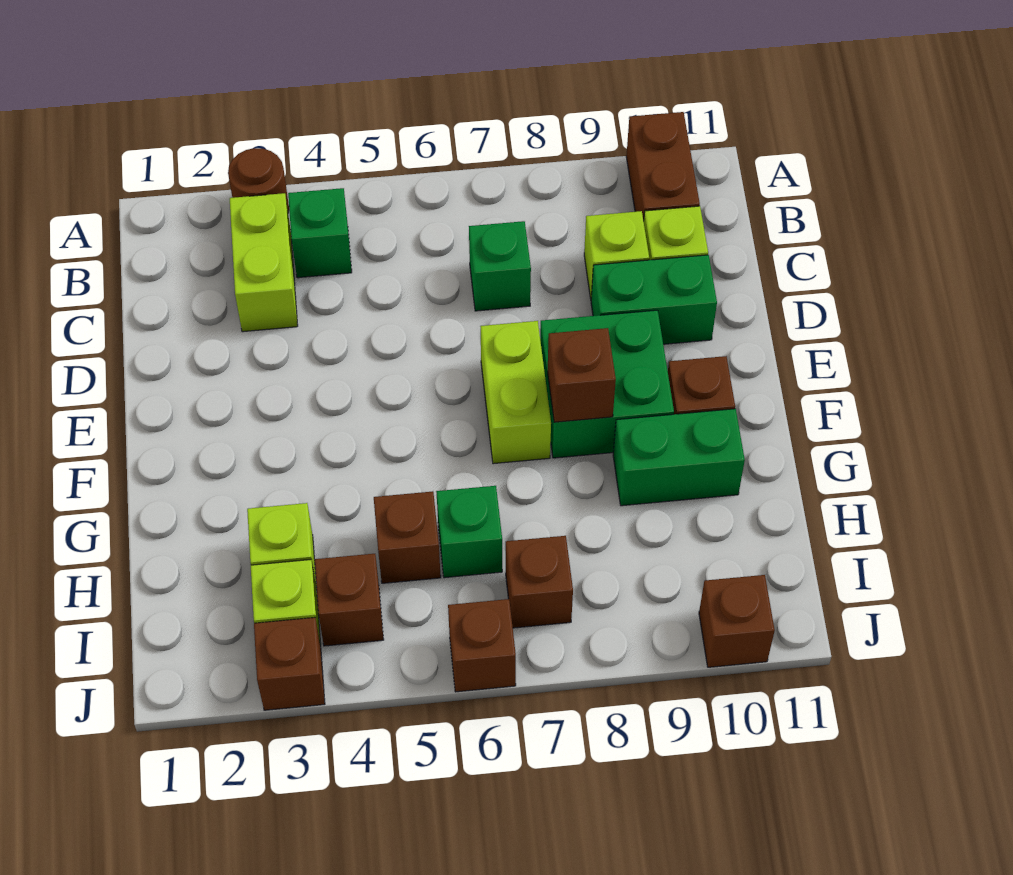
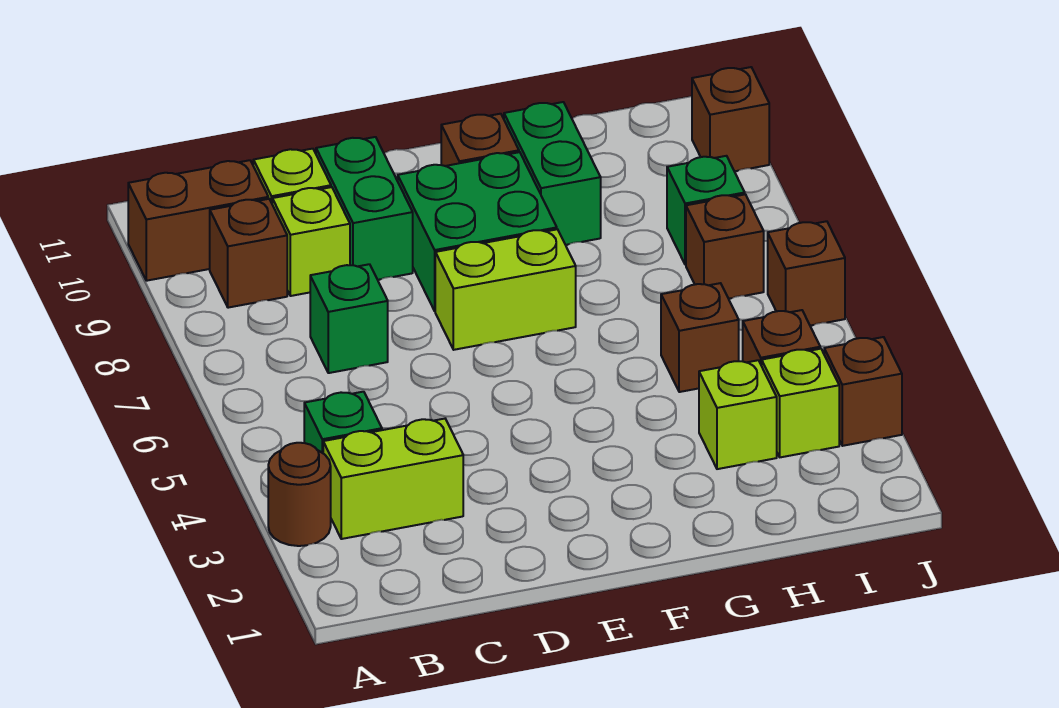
brown brick F8 level 2 -> brown brick B9 level 1
green brick H6 level 1 -> green brick I8 level 1

